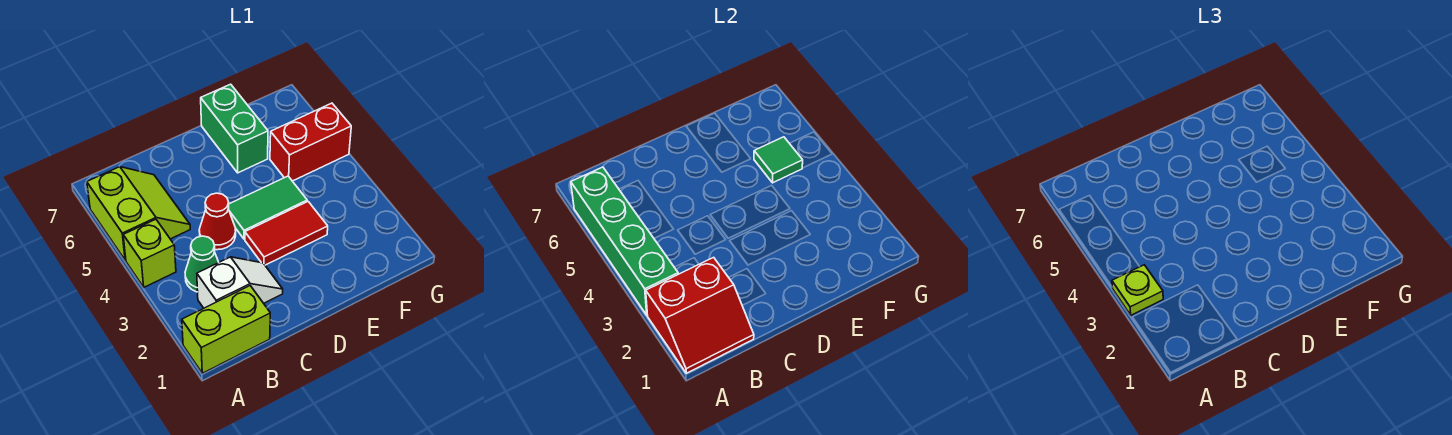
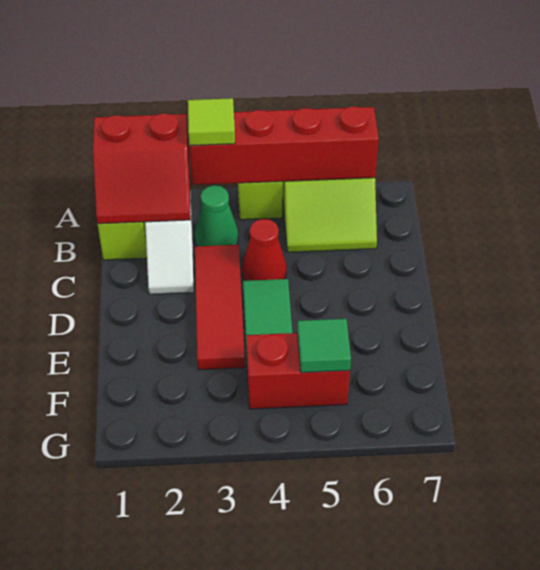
red slope A1:B2 level 2 top 2 -> red slope A1:B2 level 2 top A
green brick A3:A6 level 2 -> red brick A3:A6 level 2
lime plate A3 level 3 -> lime tile A3 level 3
red tile D3:E3 level 1 -> red tile C3:E3 level 1
green brick E6:E7 level 1 -> none
red brick F5:G5 level 1 -> red brick F4:F5 level 1

